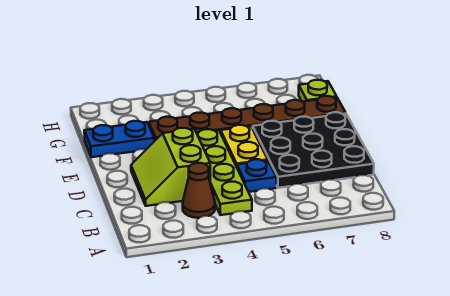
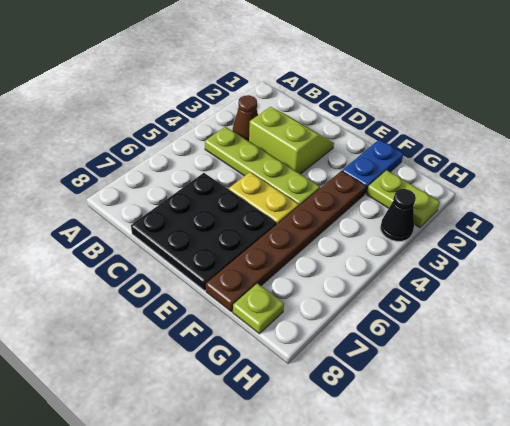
blue plate C5 level 1 -> none
none -> lime plate G2:H2 level 1
none -> black cone H3 level 1

